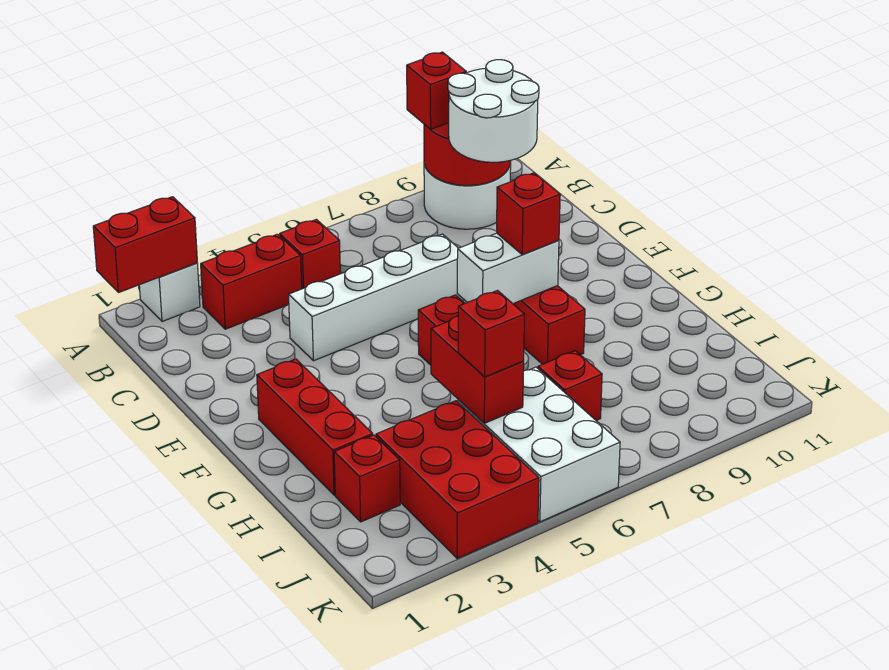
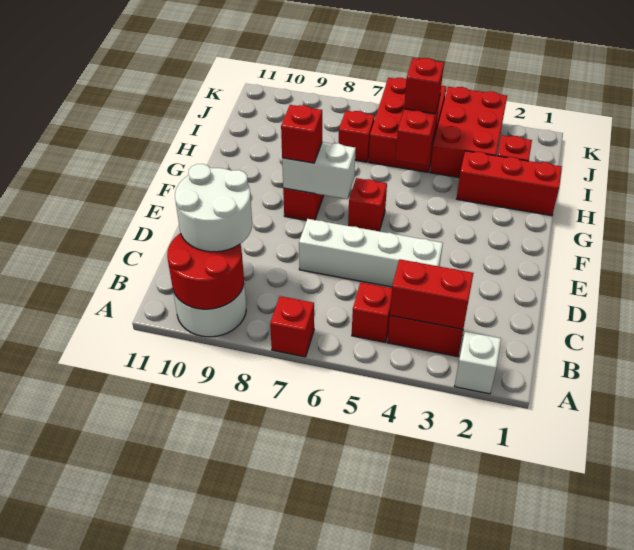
red brick A1:A2 level 2 -> red brick B3:B4 level 2
red brick A9 level 3 -> red brick A7 level 1
red brick F2:H2 level 1 -> red brick H1:H3 level 1
white brick I5:K6 level 1 -> red brick I5:K6 level 1

